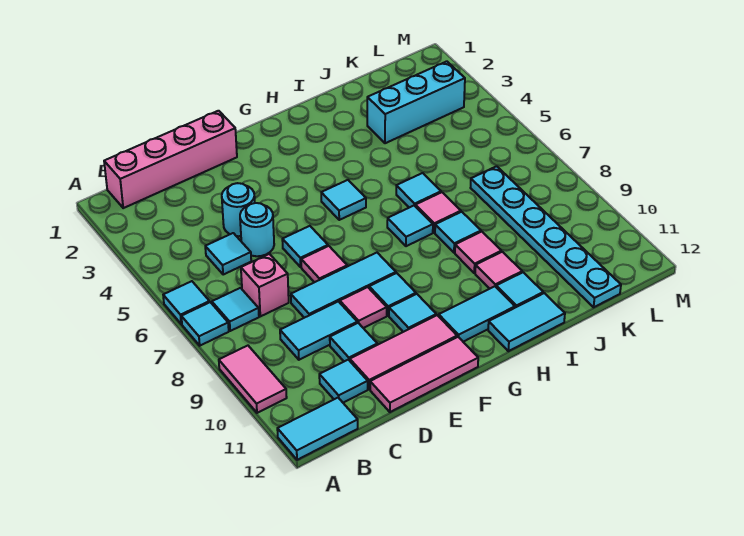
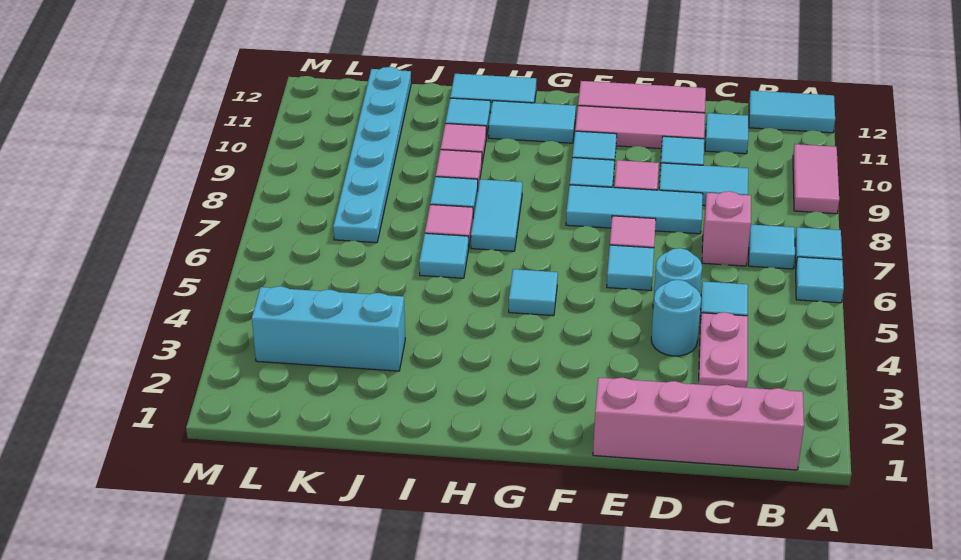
none -> pink plate C3:C4 level 1
cyan tile H7 level 1 -> cyan tile H7:H8 level 1

